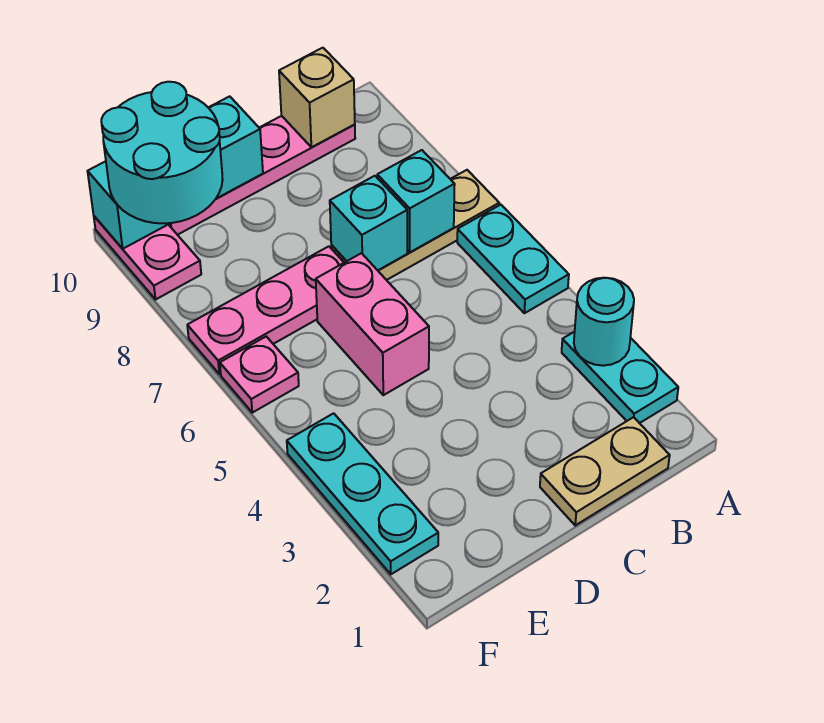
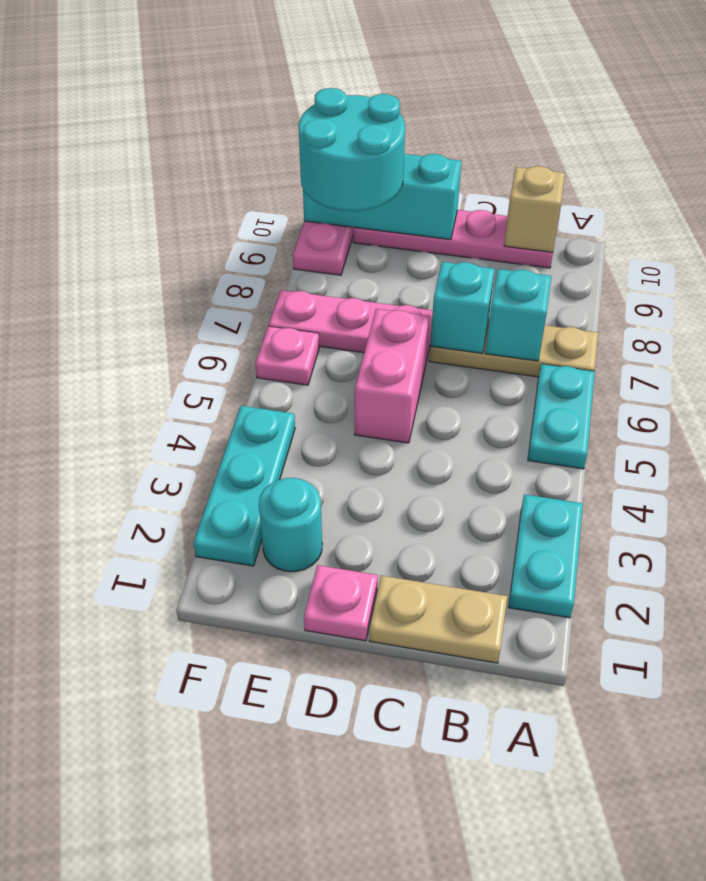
cyan round brick A3 level 2 -> cyan round brick E2 level 1
none -> pink plate D1 level 1

